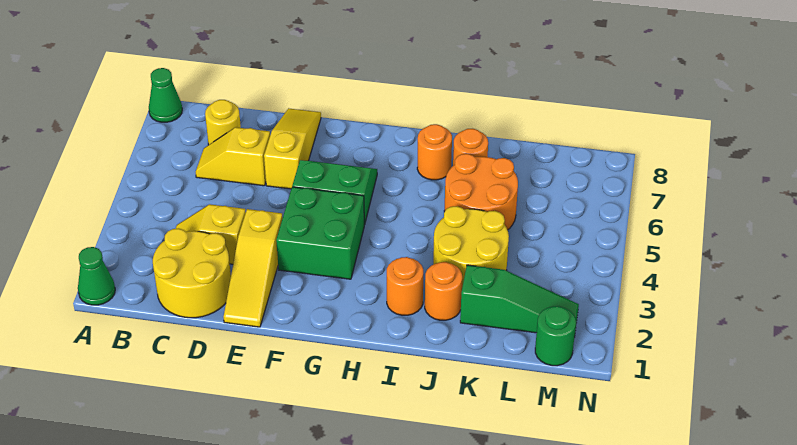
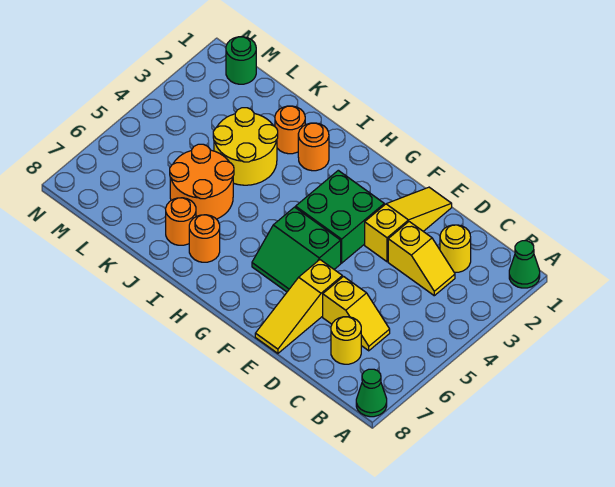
yellow round brick C1:D2 level 1 -> yellow round brick C2 level 1
green slope K2:M2 level 1 top K -> none

